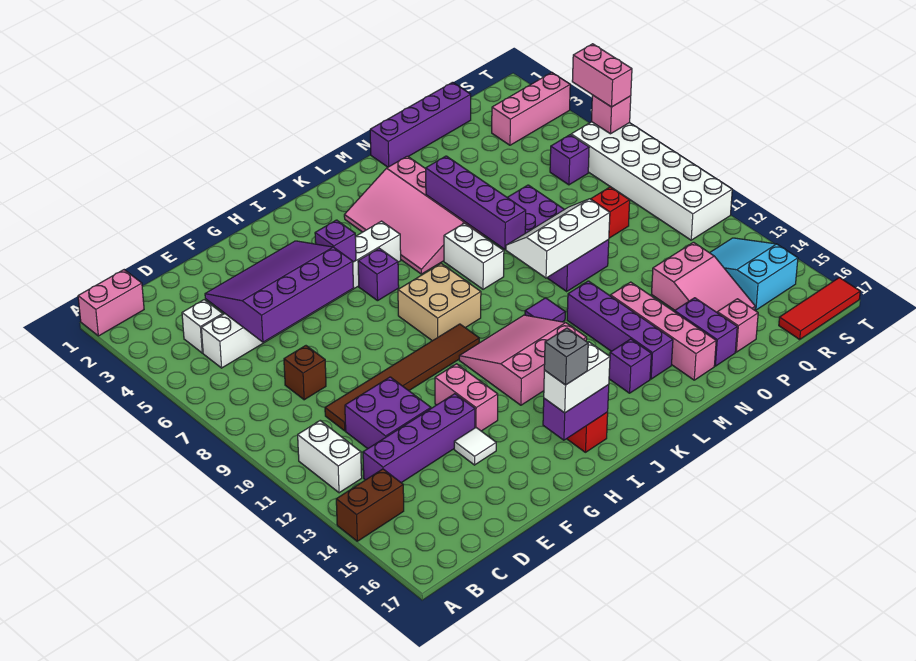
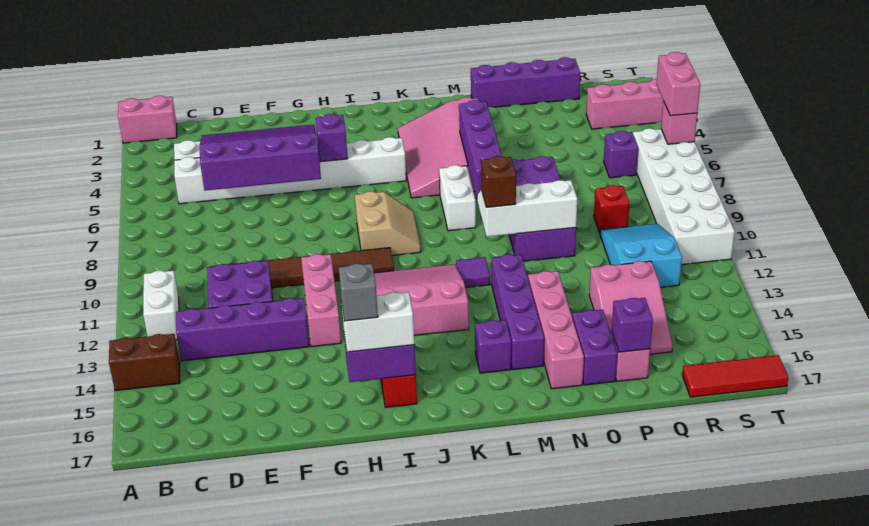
brown brick D8 level 1 -> brown brick M10 level 3
white tile F14 level 1 -> none
pink brick G12:G13 level 1 -> pink brick G11:G13 level 1
purple brick I6 level 1 -> purple brick P16 level 2
tan brick I8:J9 level 1 -> tan slope I8:J9 level 1 top I
cyan slope R13:S15 level 1 top 15 -> cyan slope Q10:R12 level 1 top 12

